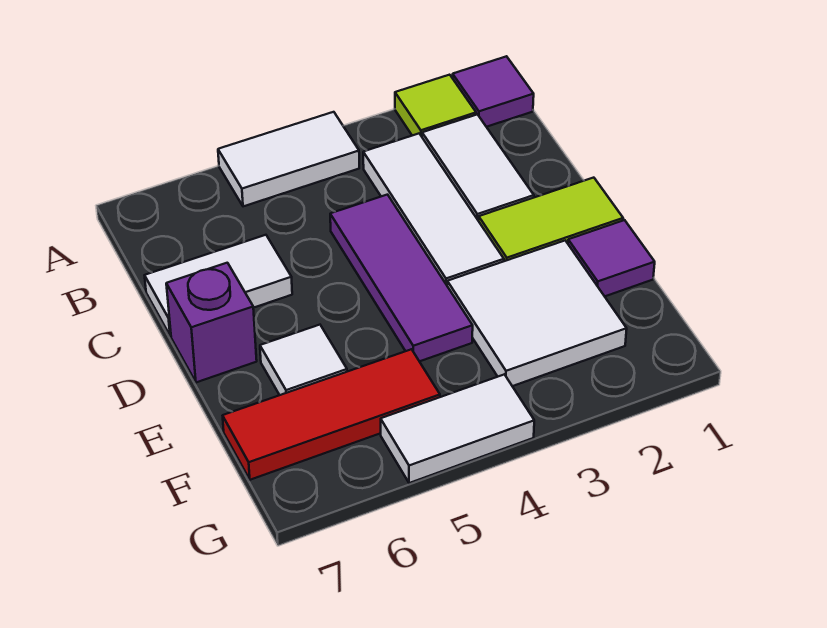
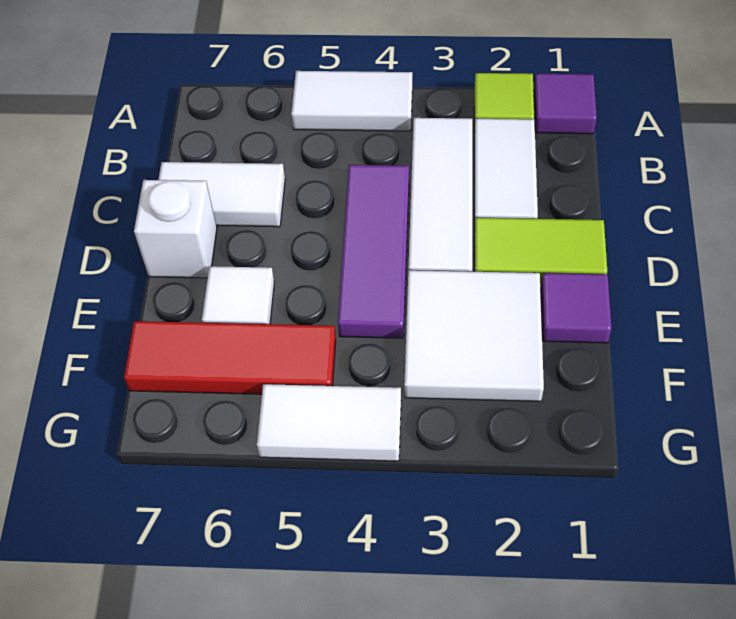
purple brick D7 level 1 -> white brick D7 level 1

